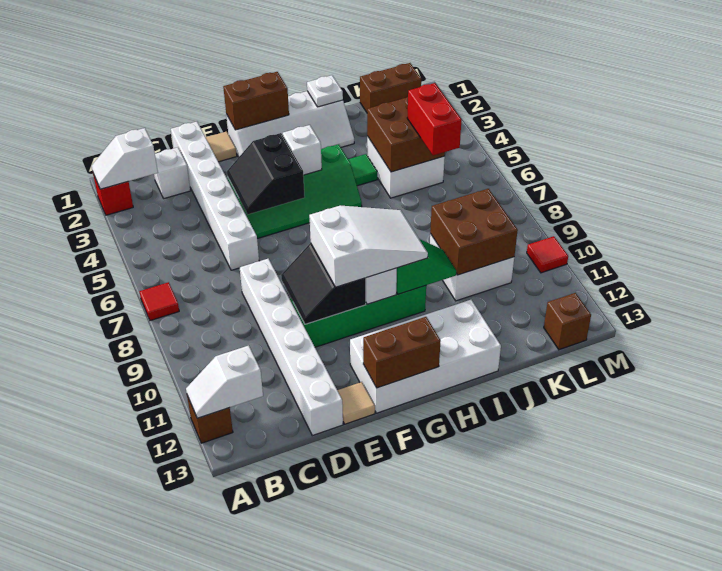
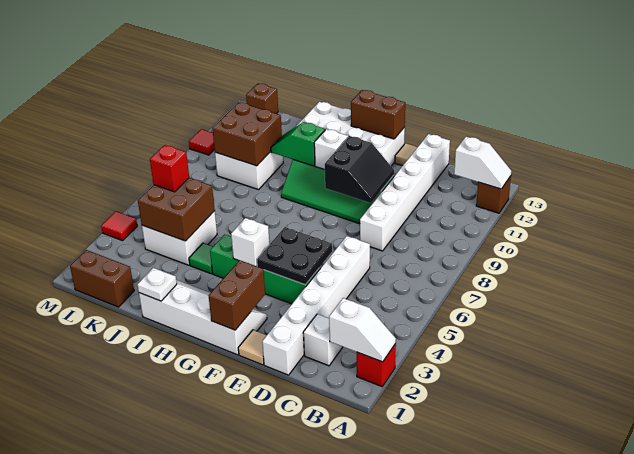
red tile A7 level 1 -> red tile M4 level 1
black slope E4:F5 level 2 top F -> black plate E4:F5 level 2
brown brick F1:G1 level 2 -> brown brick F1:F2 level 2
white slope F9:H10 level 3 top F -> none
red brick K5:K6 level 3 -> red brick K5 level 3

